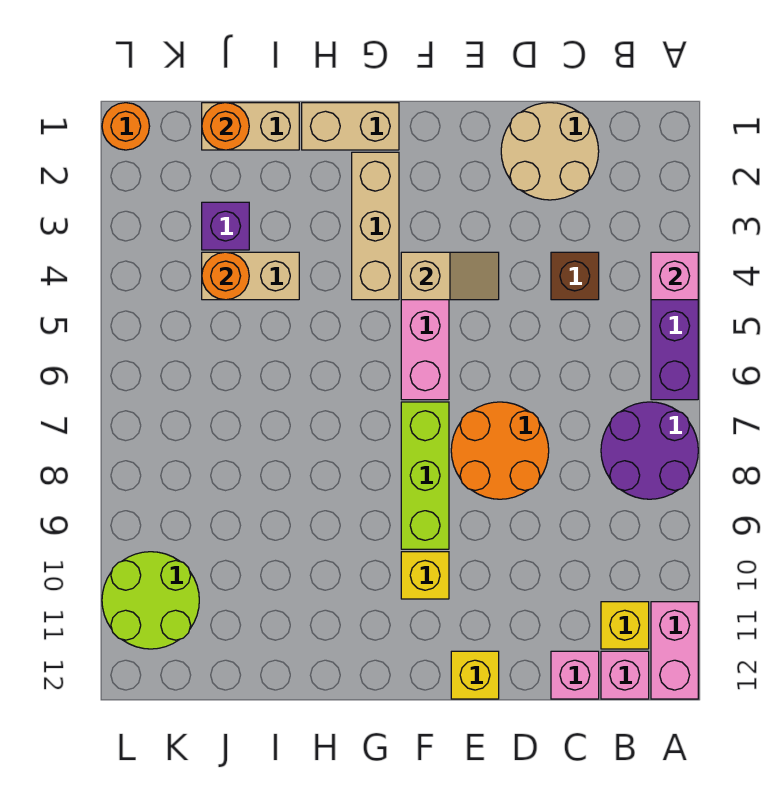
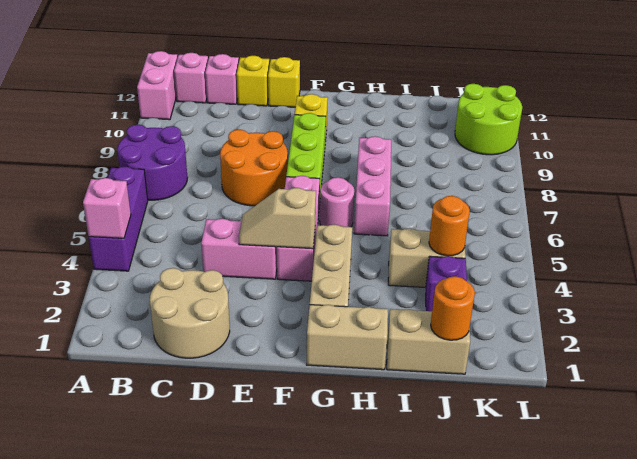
yellow brick B11 level 1 -> yellow brick D12 level 1
brown brick C4 level 1 -> none
none -> pink brick D4:E4 level 1
none -> pink round brick G6 level 1
none -> pink brick H6:H8 level 1
orange round brick L1 level 1 -> none

